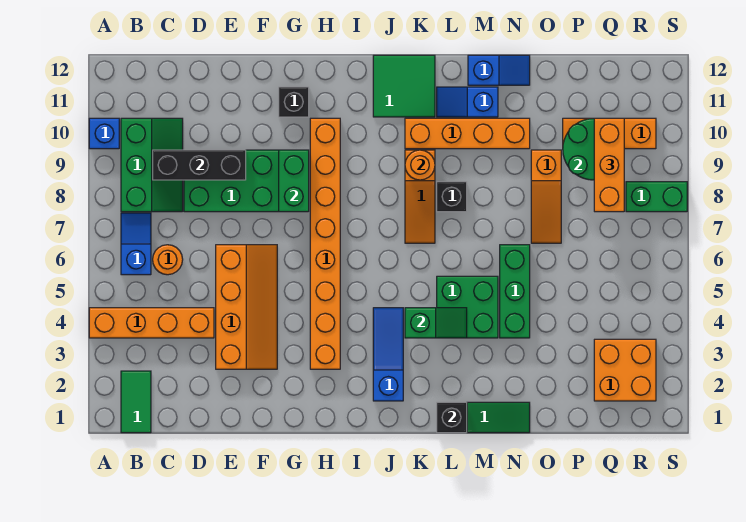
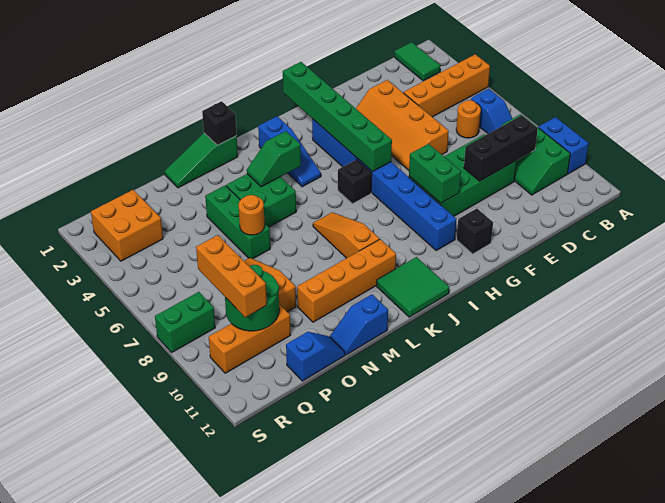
blue brick A10 level 1 -> blue brick A9:A10 level 1
none -> green brick H1:H6 level 2
orange brick H3:H10 level 1 -> blue brick H3:H10 level 1
orange round brick K9 level 2 -> orange round brick N6 level 2
black brick L8 level 1 -> black brick I6 level 1
blue slope L11:M11 level 1 top M -> blue slope O12:P12 level 1 top P

